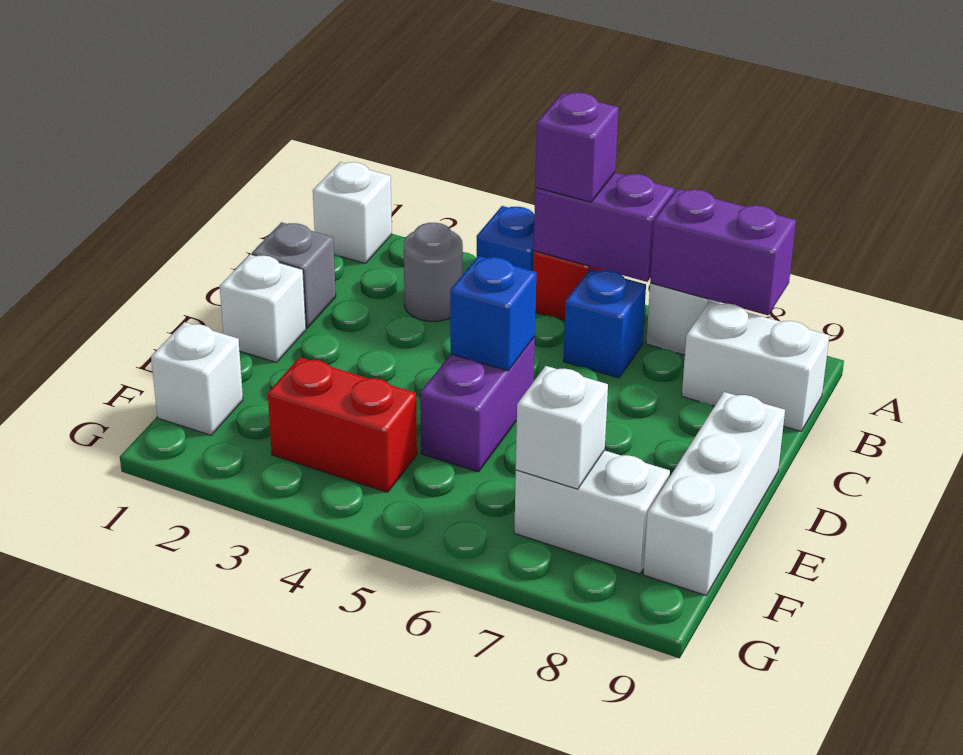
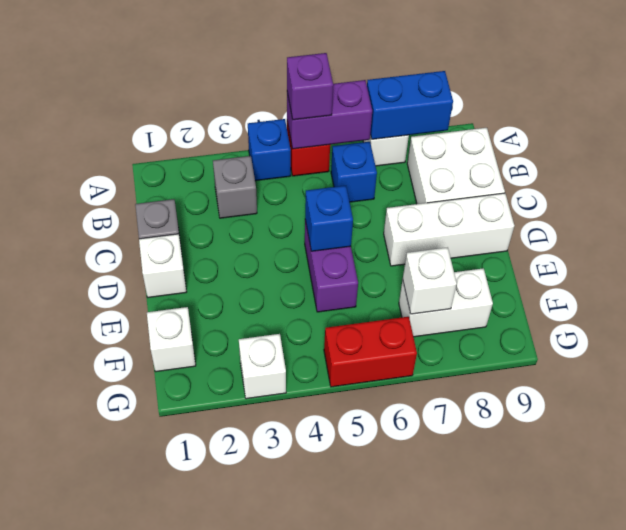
white brick A1 level 1 -> white brick G3 level 1
purple brick A7:A8 level 2 -> blue brick A7:A8 level 2
grey round brick B3 level 1 -> grey brick B3 level 1
white brick B8:B9 level 1 -> white brick B8:C9 level 1
white brick D9:F9 level 1 -> white brick D7:D9 level 1
red brick F3:F4 level 1 -> red brick G5:G6 level 1

